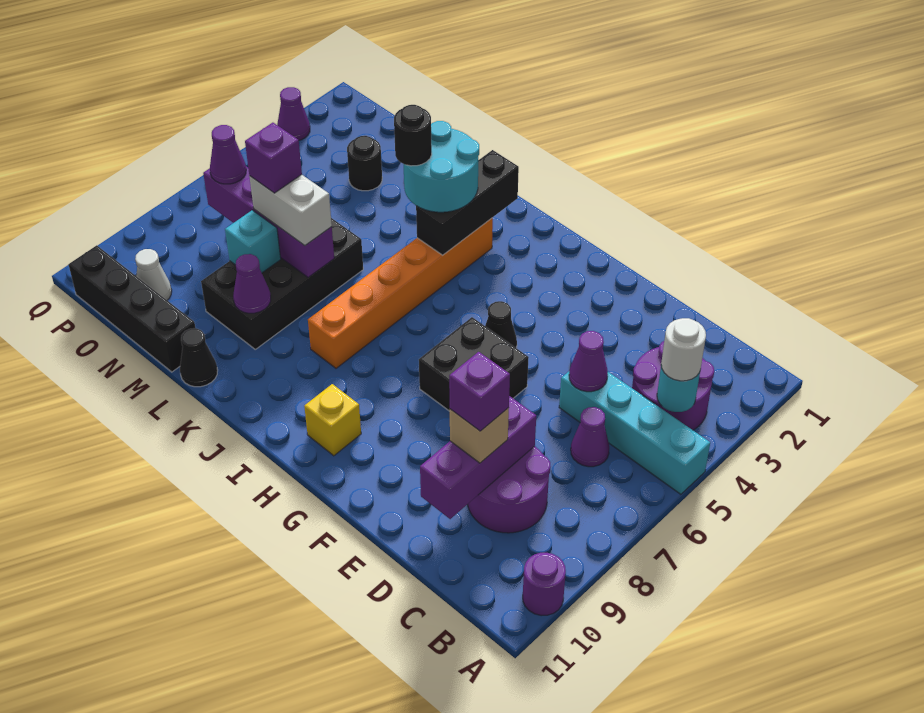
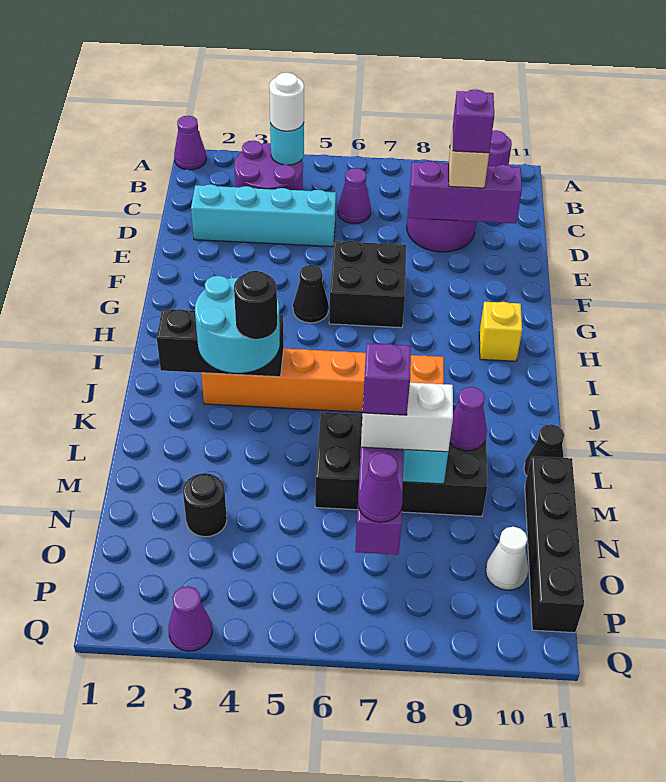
cyan brick A5:D5 level 1 -> cyan brick D2:D5 level 1
purple cone D5 level 2 -> purple cone A1 level 1
white brick L7:M7 level 3 -> white brick M7:M8 level 3

